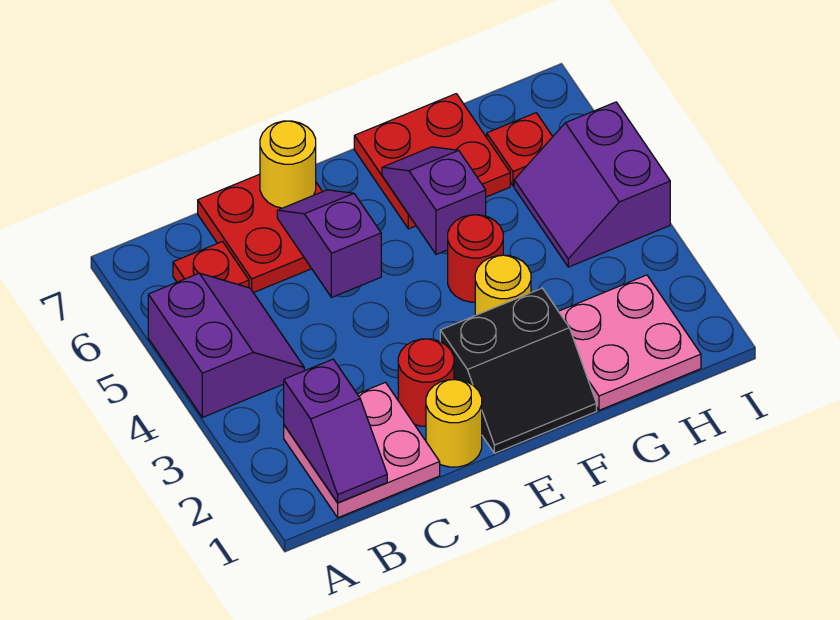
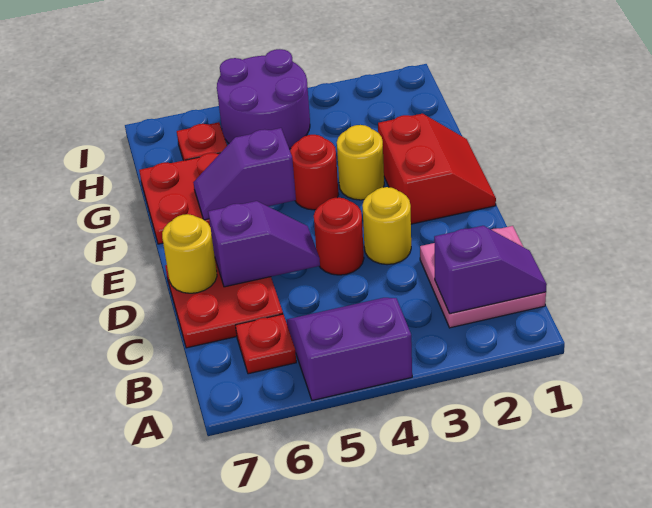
yellow round brick D1 level 1 -> yellow round brick D3 level 1
red round brick D2 level 1 -> red round brick D4 level 1
purple slope D5:D6 level 2 top 5 -> purple slope D5:D6 level 2 top 6
black slope E1:F2 level 1 top 2 -> red slope E1:F2 level 1 top 2
pink plate G1:H2 level 1 -> none
purple slope H4:I5 level 1 top I -> purple round brick H4:I5 level 1

